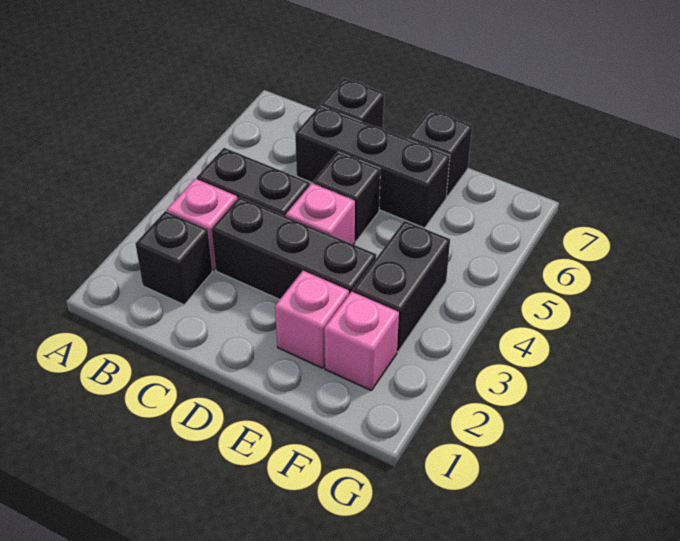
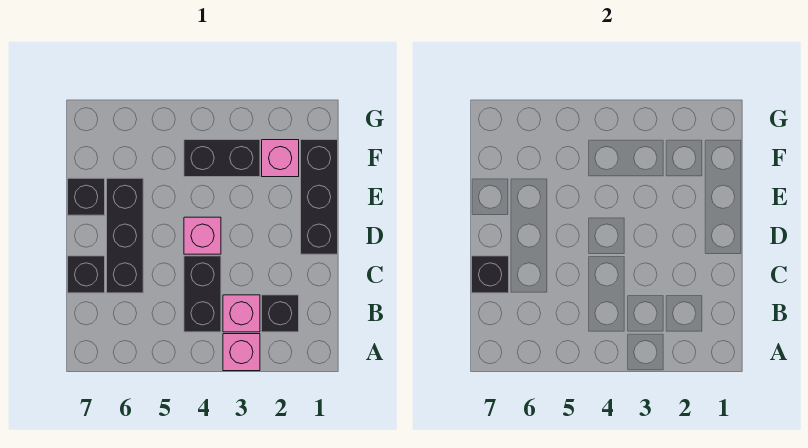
black brick C3:E3 level 1 -> black brick D1:F1 level 1
black brick D5 level 1 -> black brick C7 level 2
pink brick E2 level 1 -> pink brick A3 level 1

